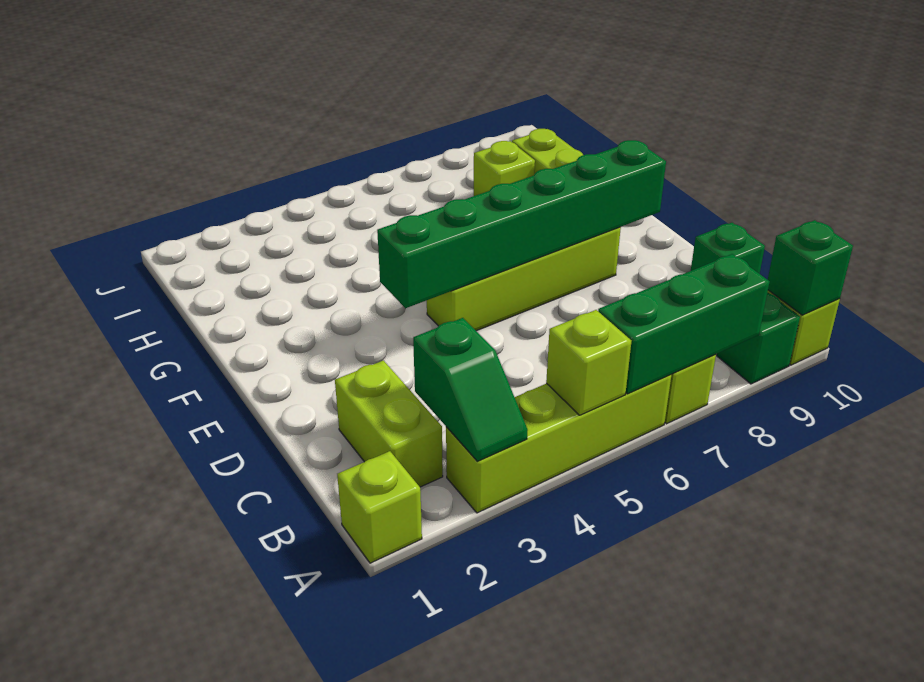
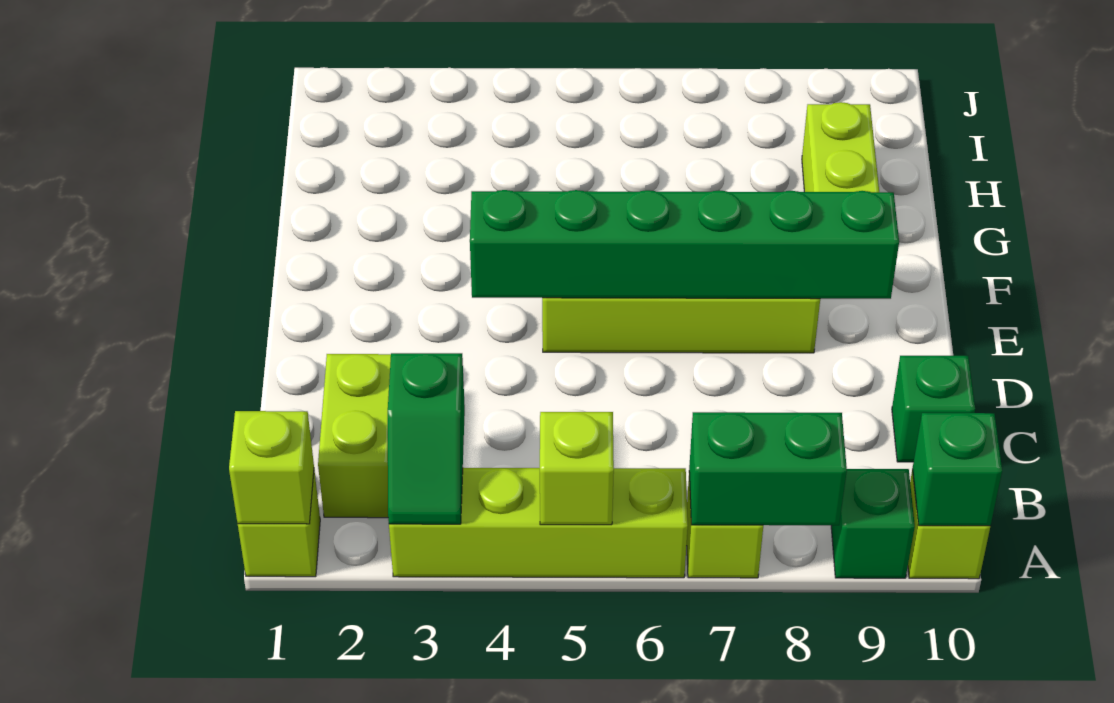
green brick A6:A8 level 2 -> green brick A7:A8 level 2
lime brick H8 level 1 -> lime brick A1 level 2

